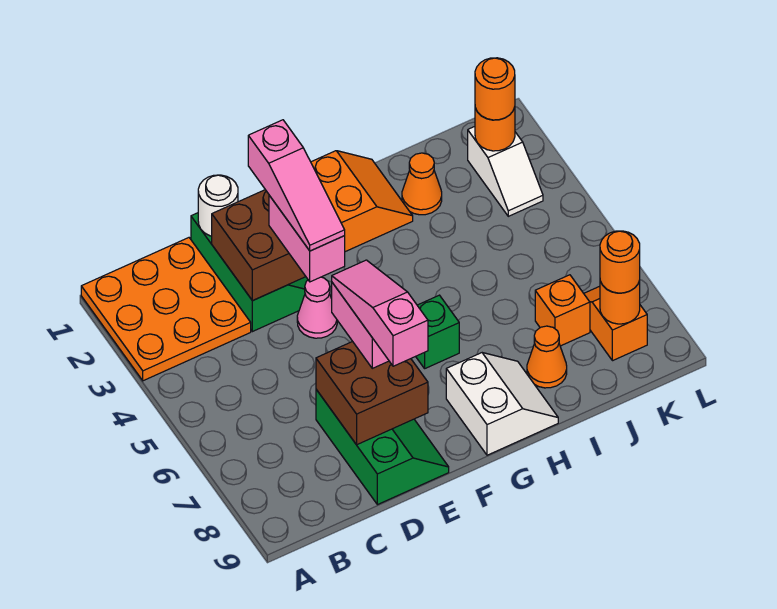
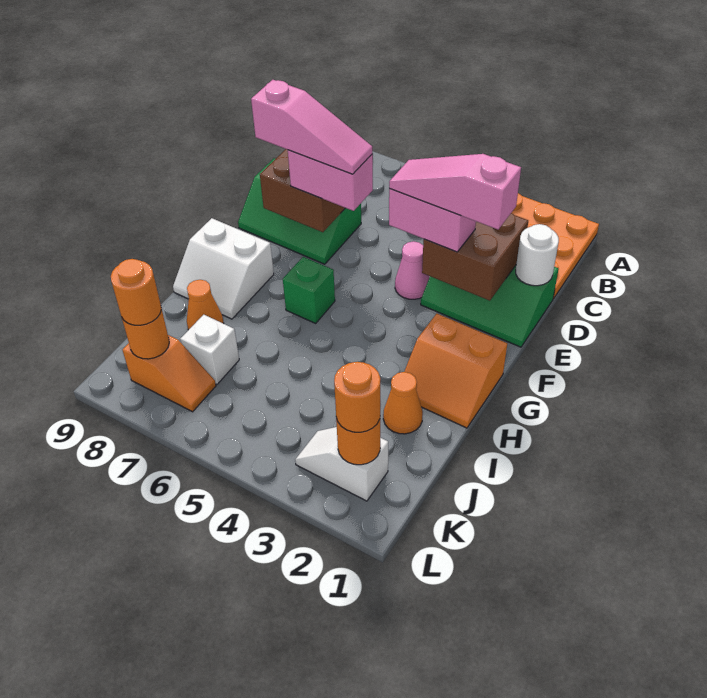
orange brick J7 level 1 -> white brick J7 level 1

